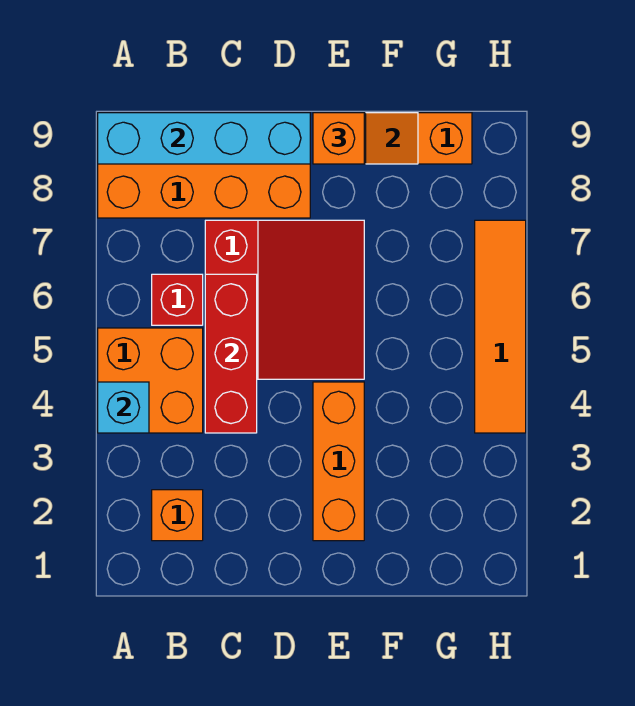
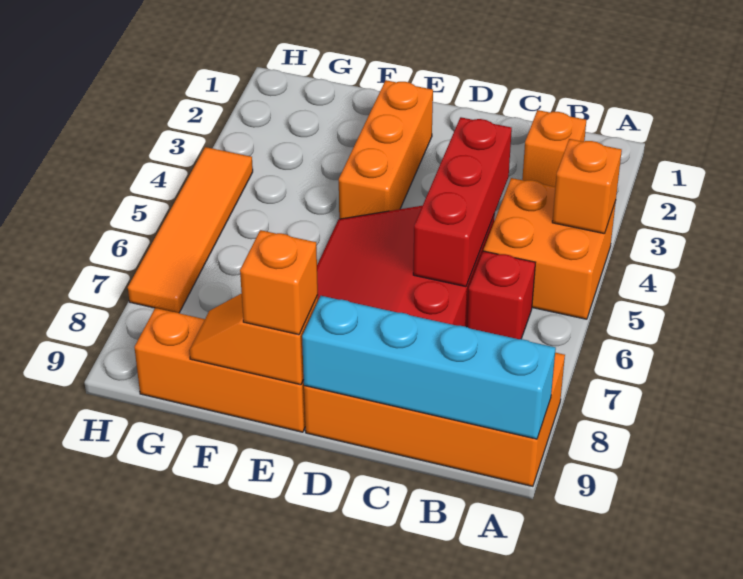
cyan brick A4 level 2 -> orange brick A4 level 2

